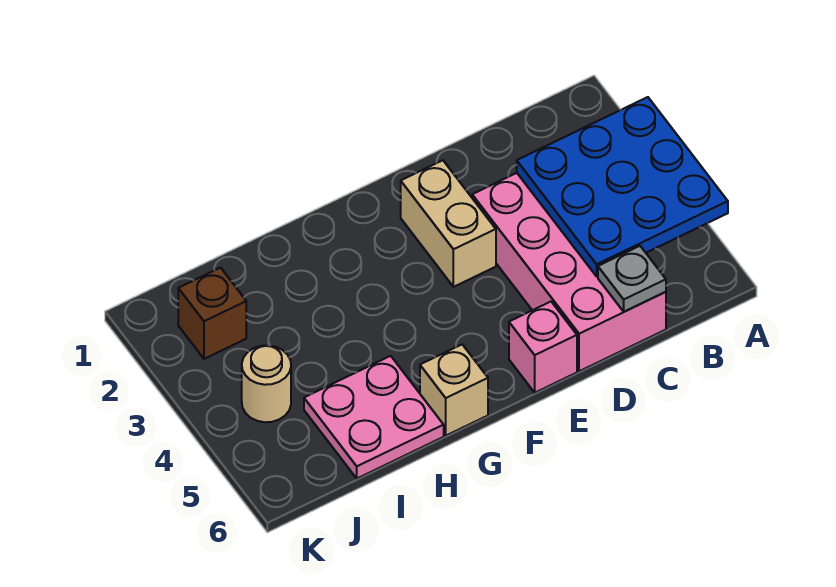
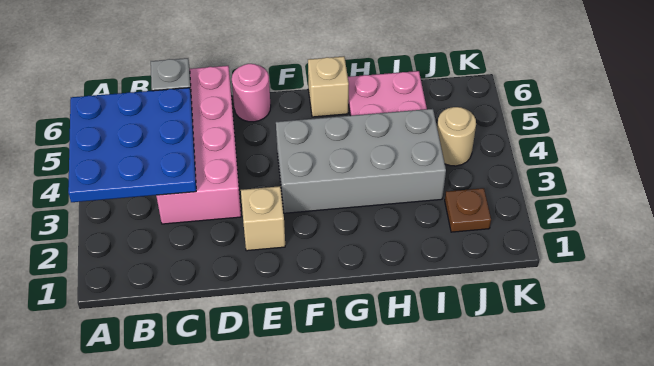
tan brick E2:E3 level 1 -> tan brick E2 level 1
pink brick E6 level 1 -> pink round brick E6 level 1
none -> grey brick F3:I4 level 1
brown brick J2 level 1 -> brown plate J2 level 1

